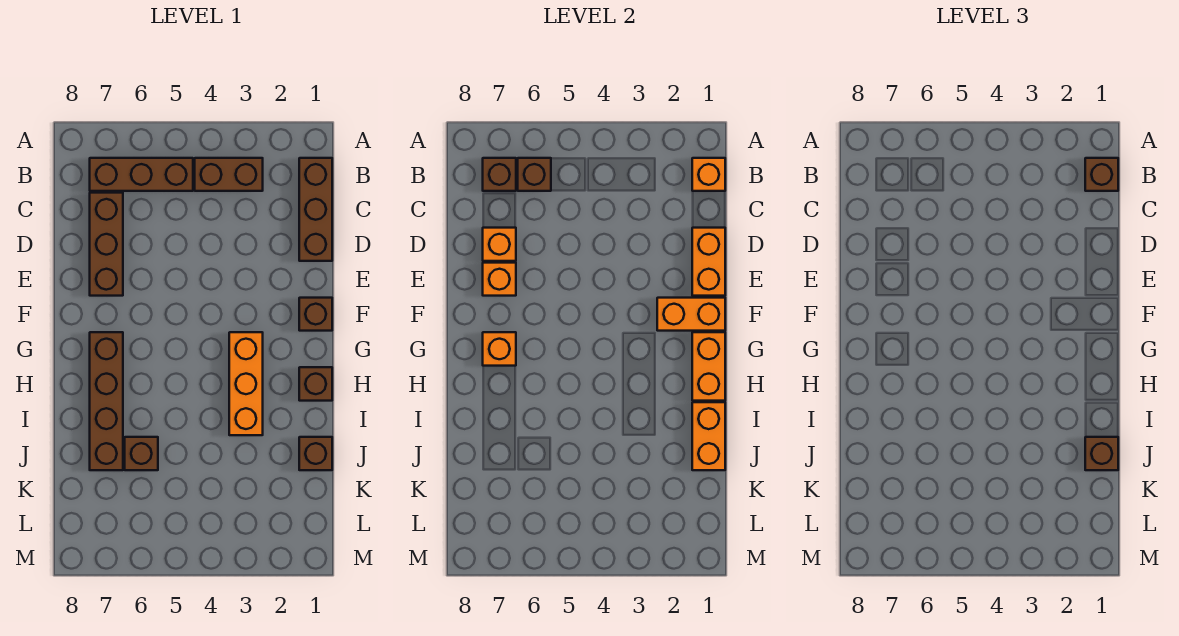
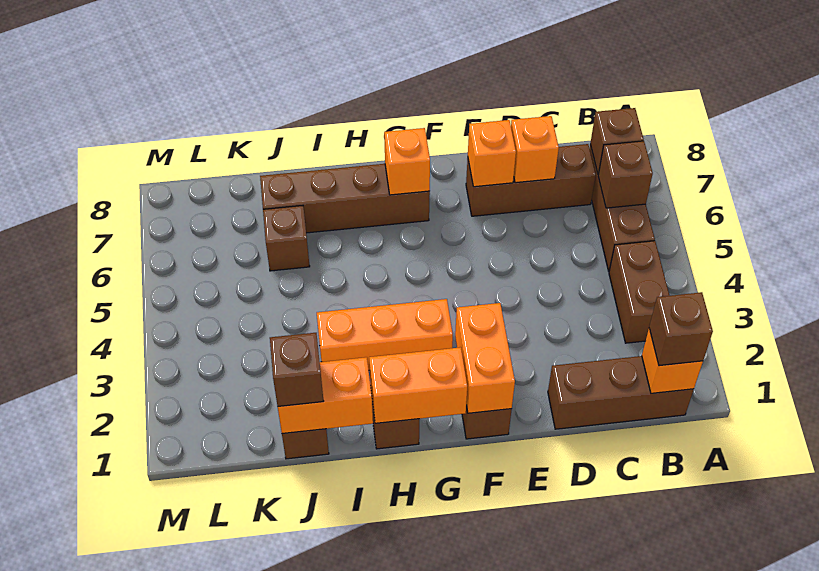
orange brick D1:E1 level 2 -> none

